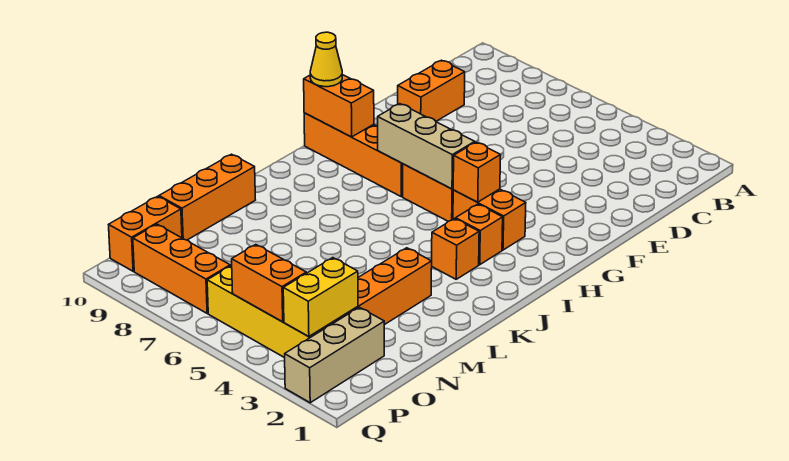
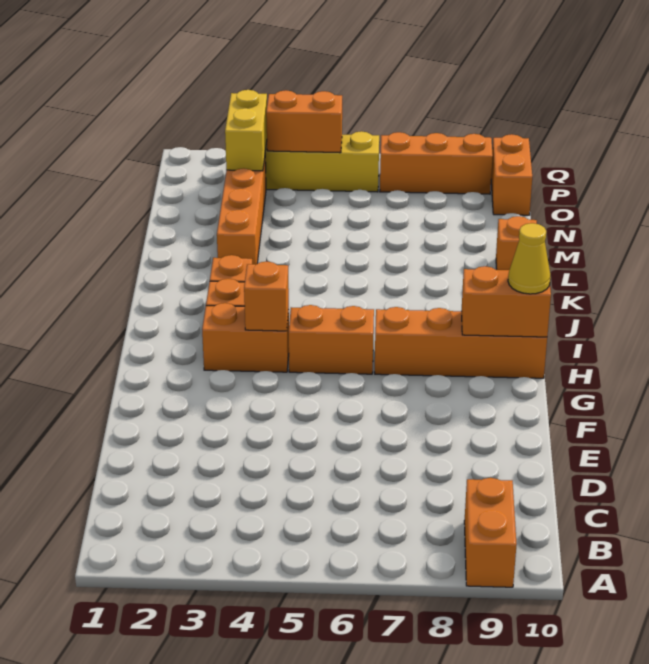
orange brick D9:E9 level 1 -> orange brick A9:B9 level 1
tan brick H5:H7 level 2 -> none
orange brick L10:N10 level 1 -> orange brick L10 level 1
tan brick O2:Q2 level 1 -> none

